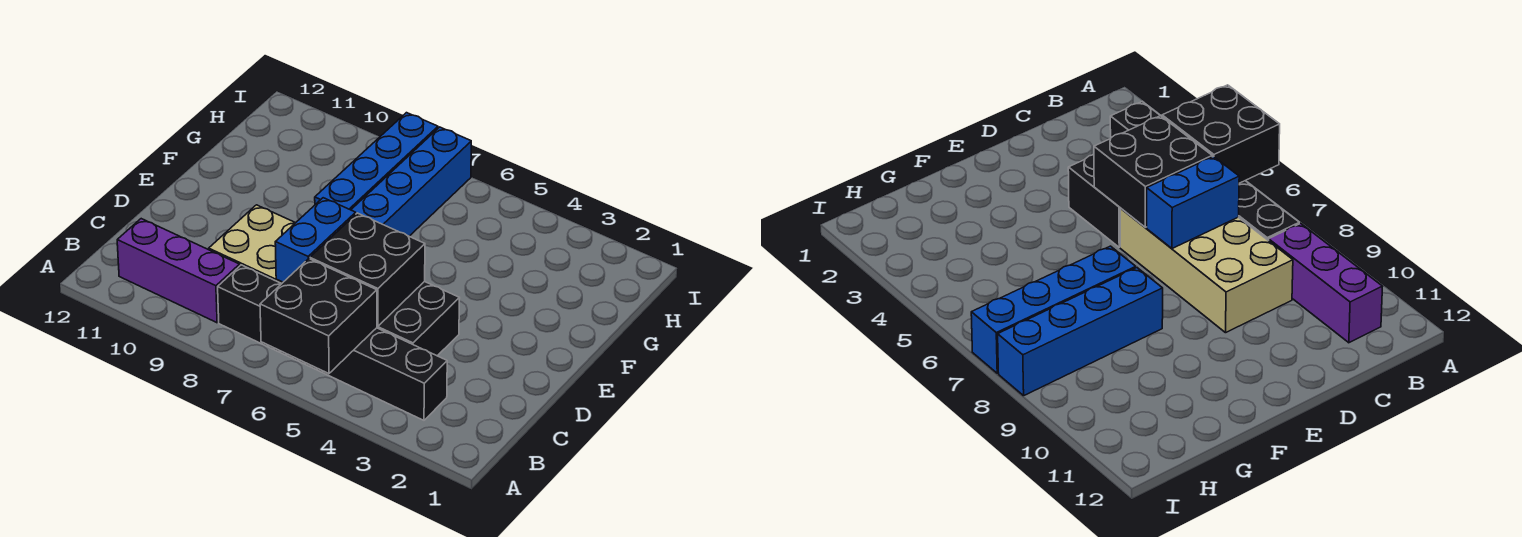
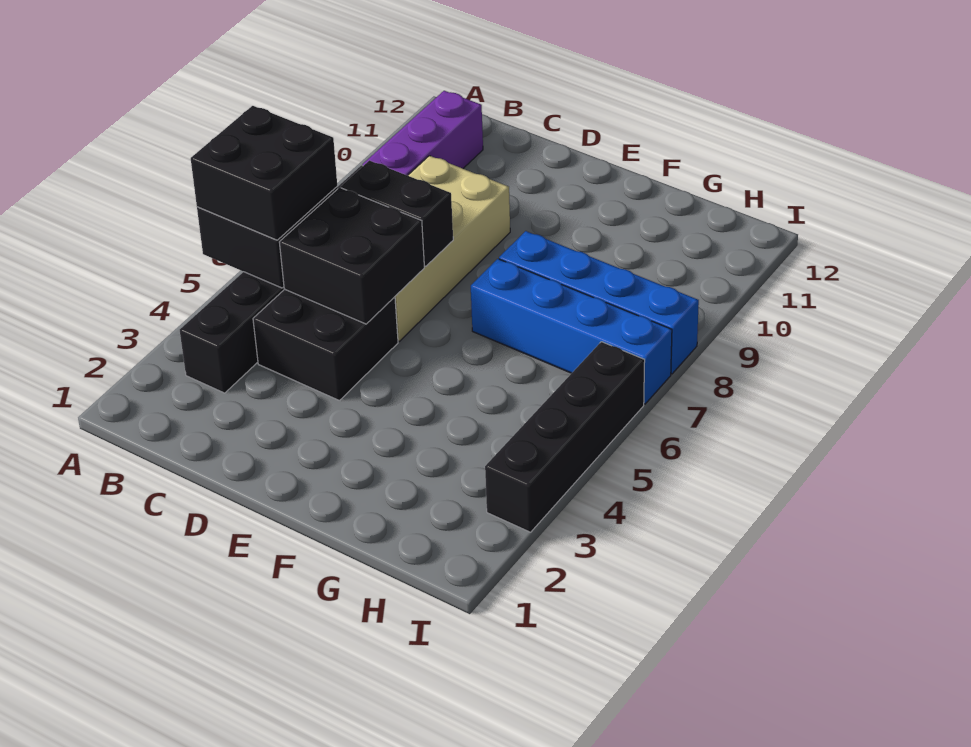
none -> black brick A5:B6 level 3
blue brick C7:D7 level 2 -> black brick C7:D7 level 2
none -> black brick I3:I6 level 1

